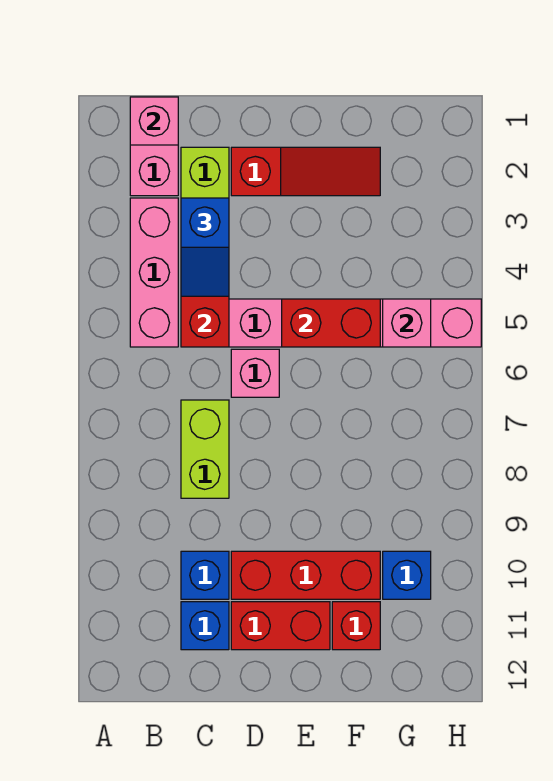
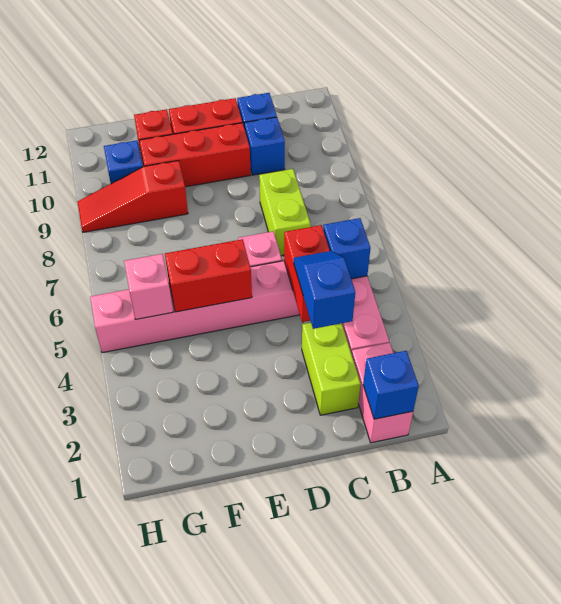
pink brick B1 level 2 -> blue brick B1 level 2
none -> blue brick B5 level 2
red slope D2:F2 level 1 top D -> red slope F9:H9 level 1 top F

